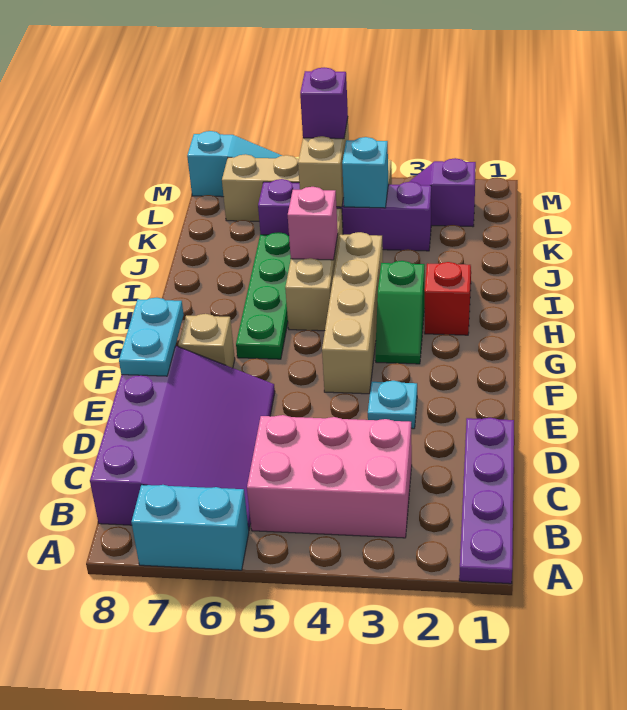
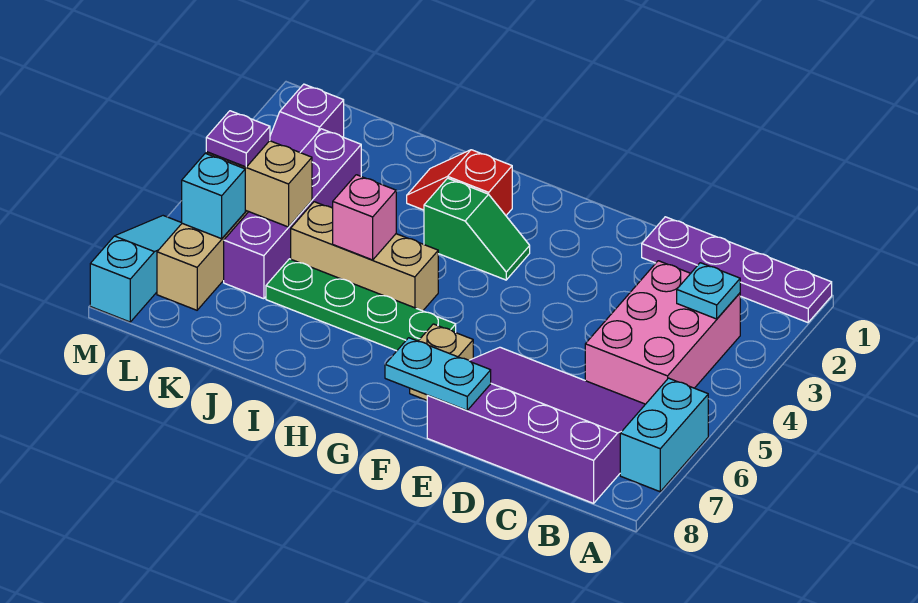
cyan plate E3 level 1 -> cyan plate B3 level 2
tan brick F4:I4 level 1 -> none
cyan brick K4 level 2 -> cyan brick L6 level 2
purple brick L5 level 3 -> purple plate L5 level 3

